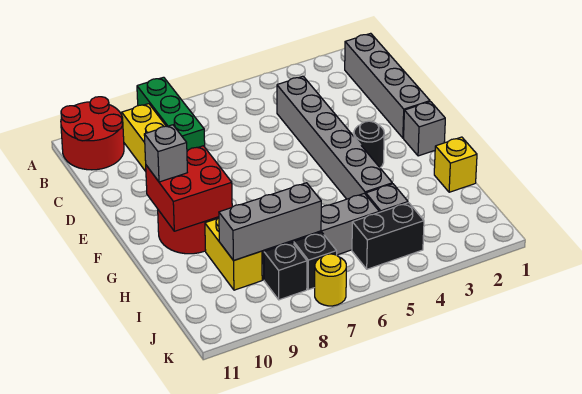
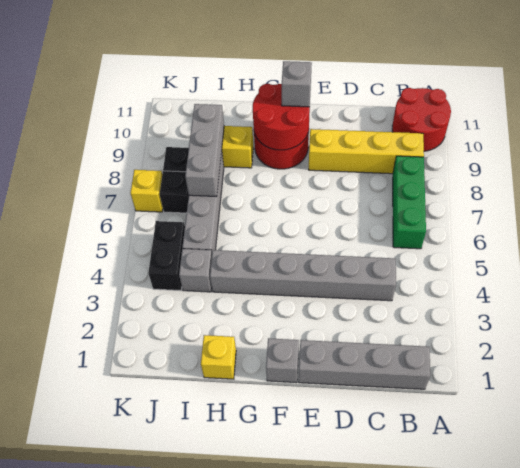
green brick A8:C8 level 1 -> green brick B6:B8 level 1
black round brick F3 level 1 -> none
red brick F9:G10 level 2 -> red round brick F9:G10 level 2
yellow round brick K7 level 1 -> yellow brick K7 level 1

